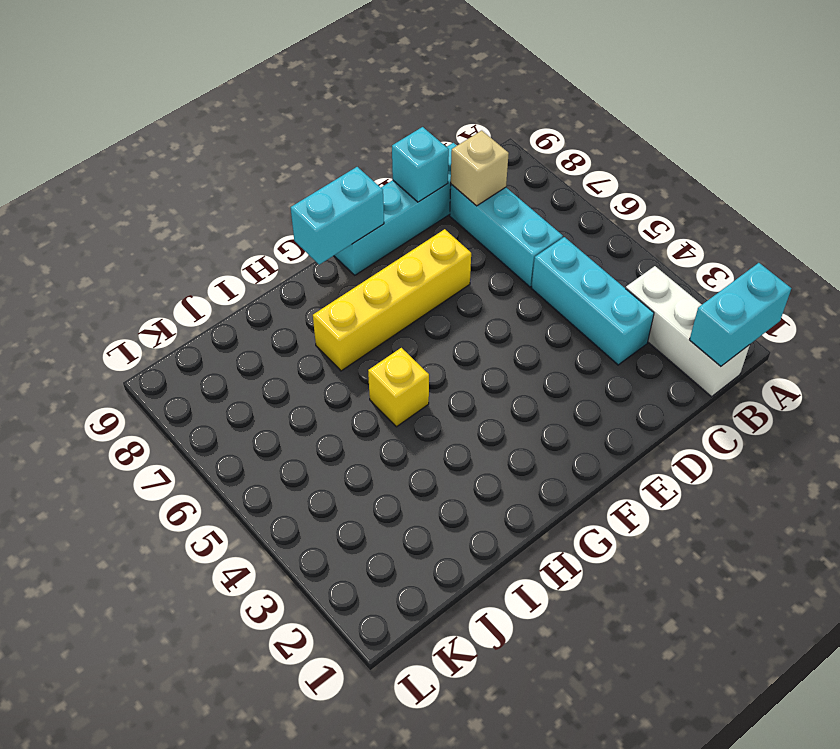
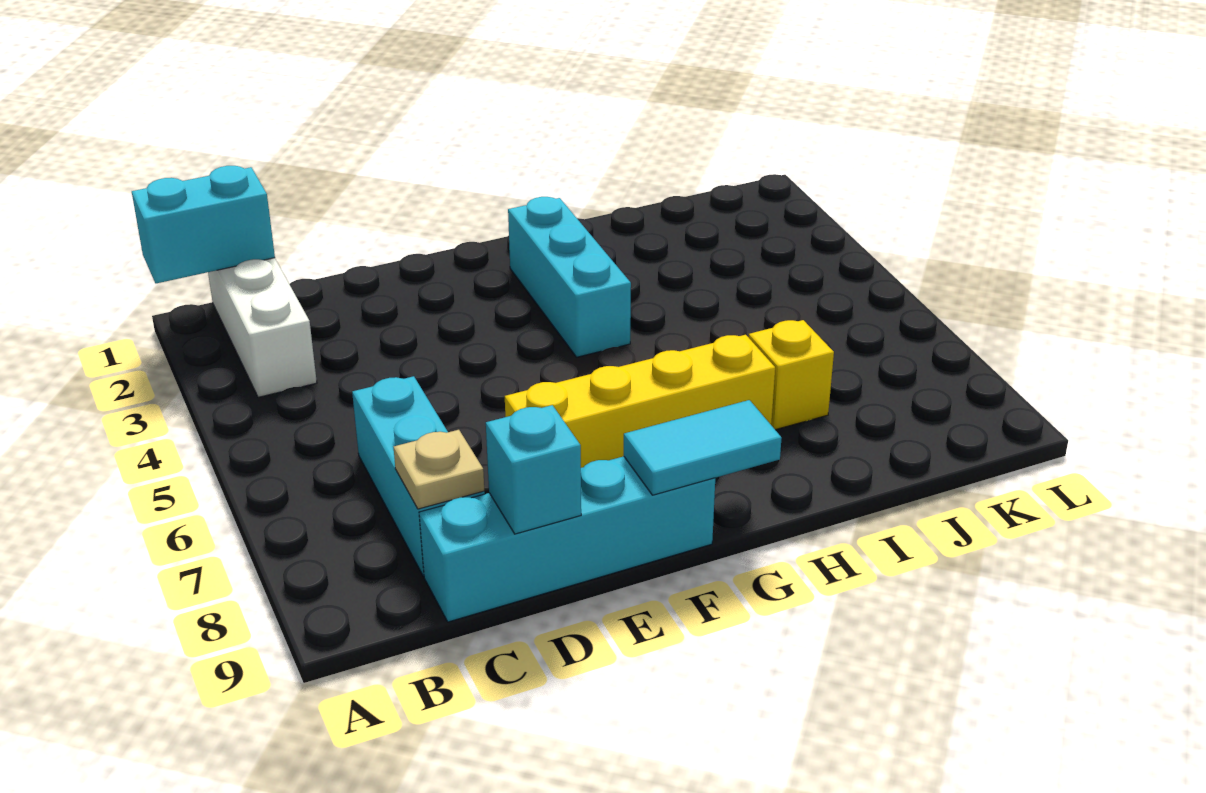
cyan brick C3:C5 level 1 -> cyan brick G2:G4 level 1
tan brick C8 level 2 -> tan plate C8 level 2
cyan brick F9:G9 level 2 -> cyan tile F9:G9 level 2
yellow brick H5 level 1 -> yellow brick I7 level 1

